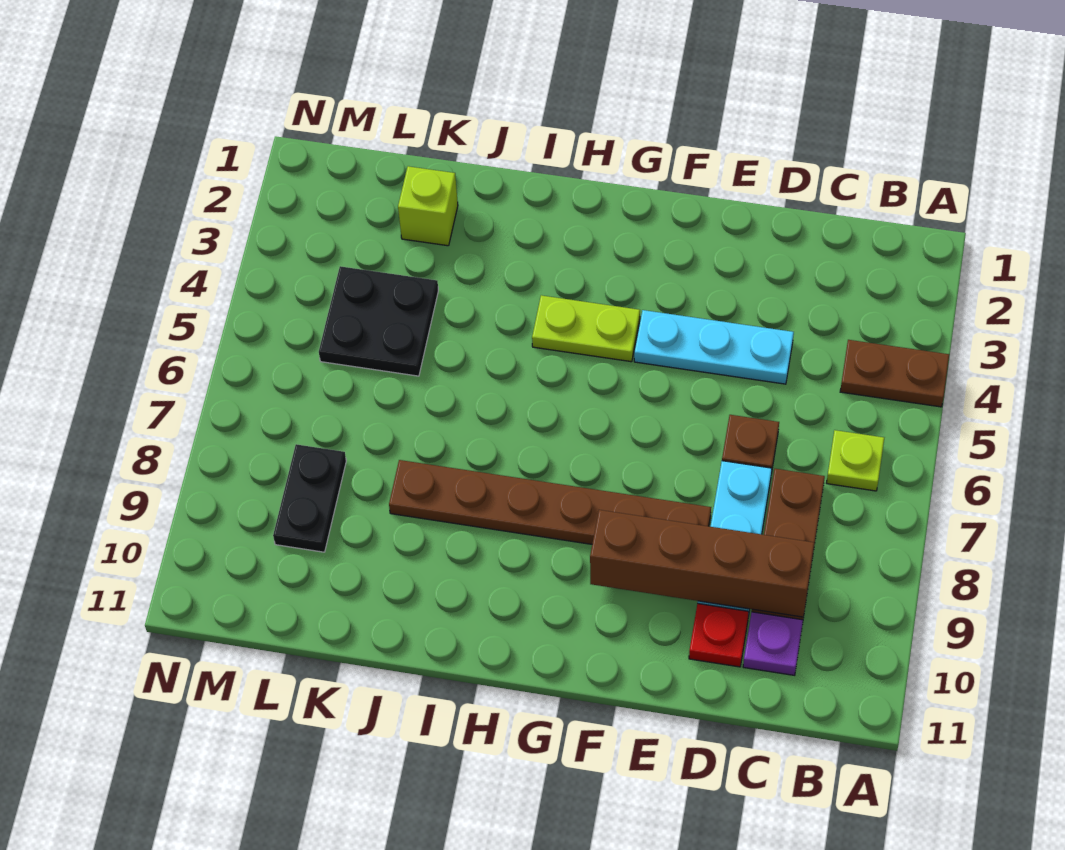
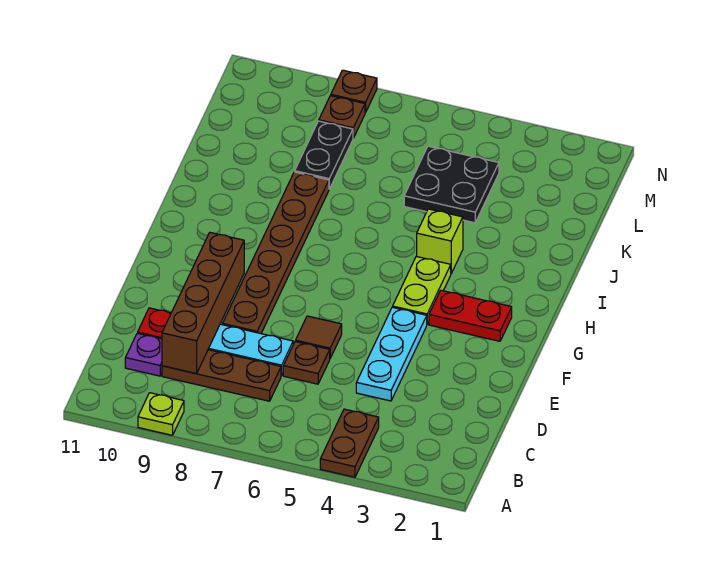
lime plate B6 level 1 -> lime plate A9 level 1
none -> brown tile E6 level 1
none -> red plate G2:G3 level 1
lime brick K2 level 1 -> lime brick I4 level 1
black plate L8:L9 level 1 -> black plate K8:L8 level 1
none -> brown plate M8 level 1
none -> brown plate N8 level 1

